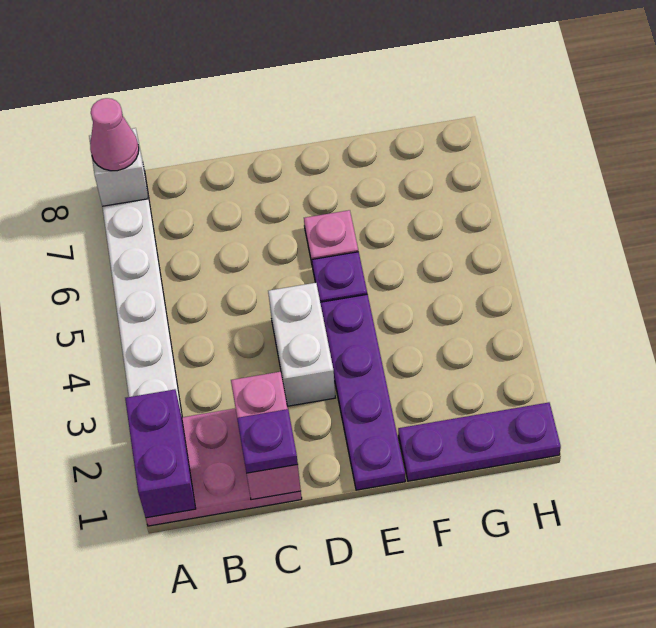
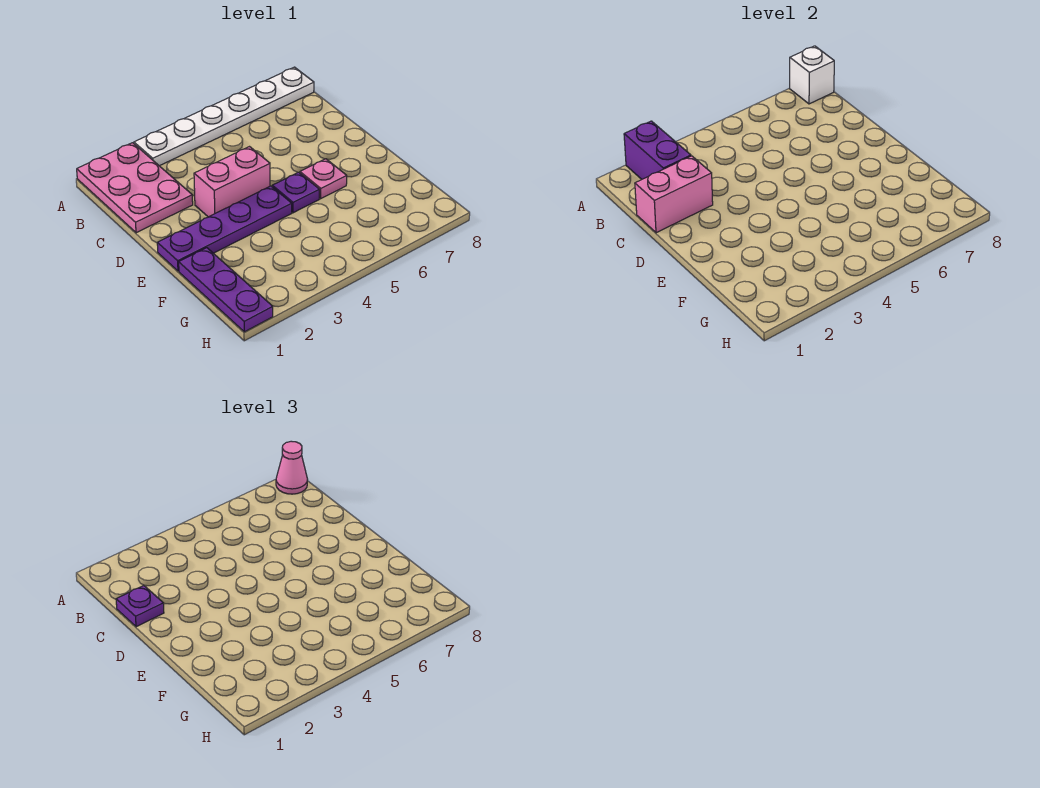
purple brick A1:A2 level 2 -> purple brick A2:B2 level 2
white brick D3:D4 level 1 -> pink brick D3:D4 level 1

